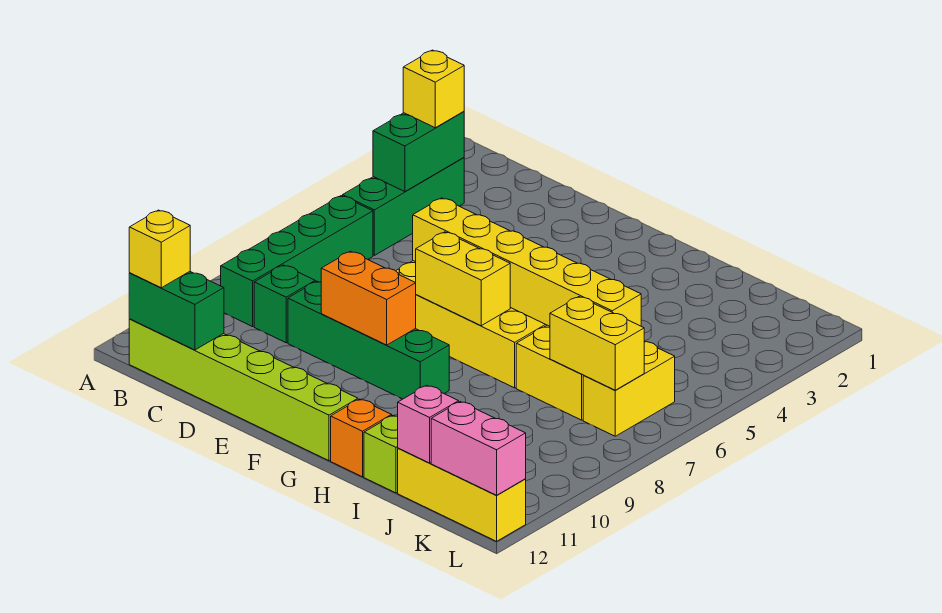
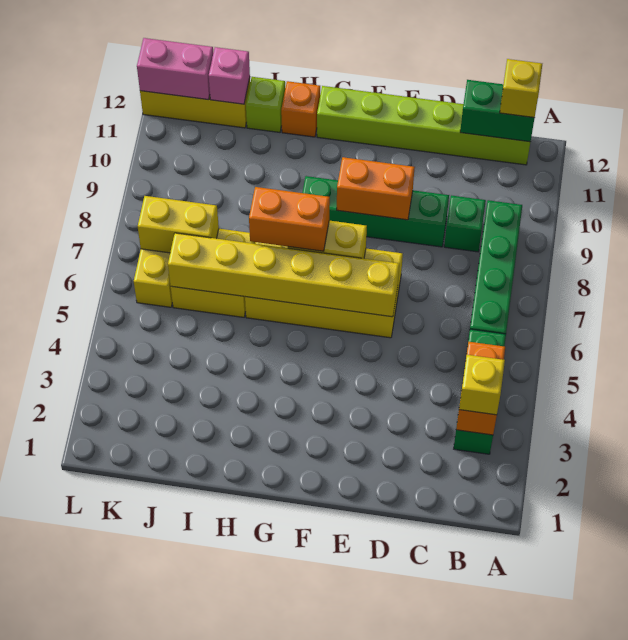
green brick B3:B4 level 2 -> orange brick B3:B4 level 2
none -> orange brick G7:H7 level 3

